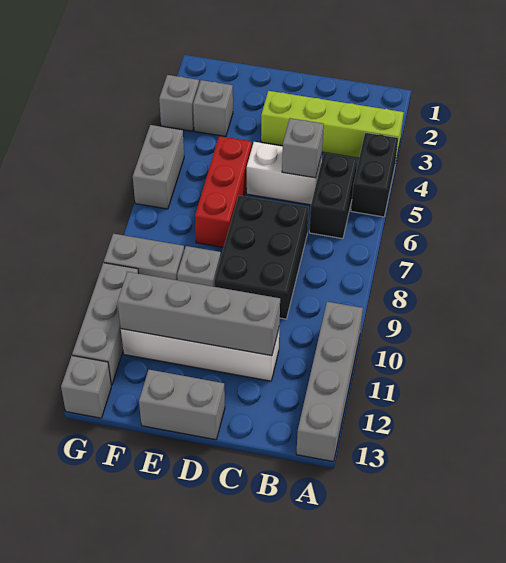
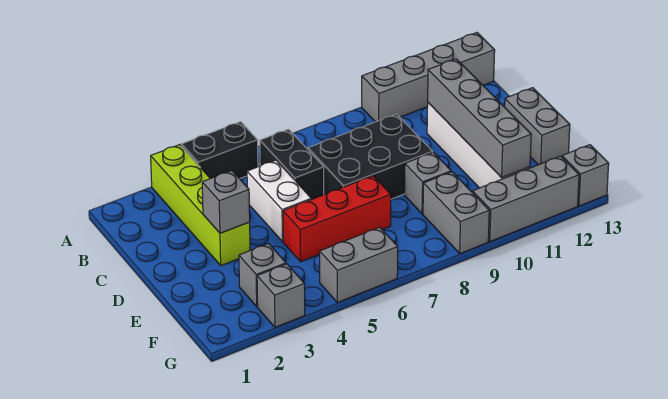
black brick B5:B6 level 1 -> black brick B6:C6 level 1
grey brick C5 level 2 -> grey brick D3 level 2

